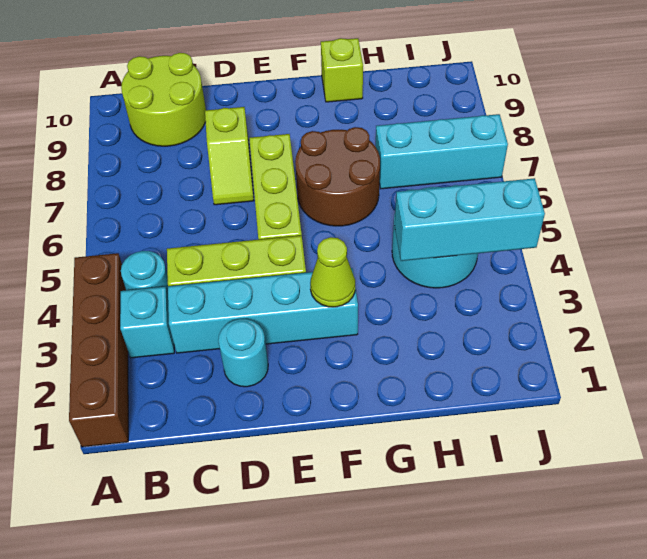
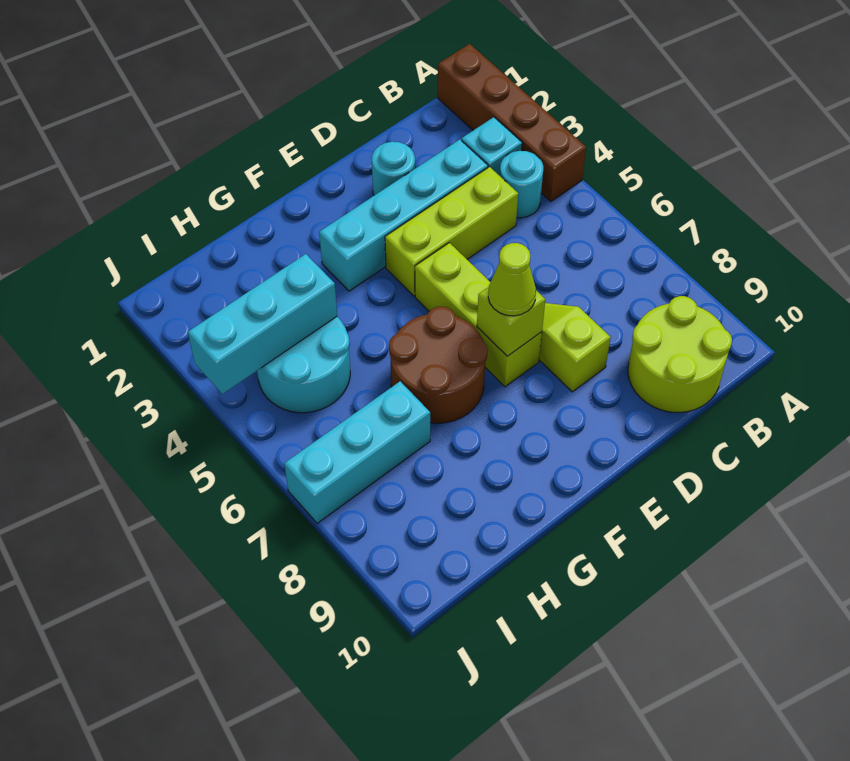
lime cone F3 level 2 -> lime cone E7 level 3
lime brick G10 level 1 -> lime brick E7 level 2

